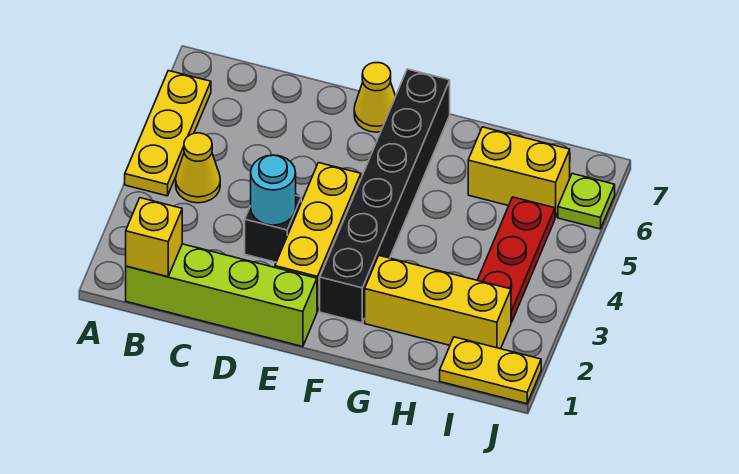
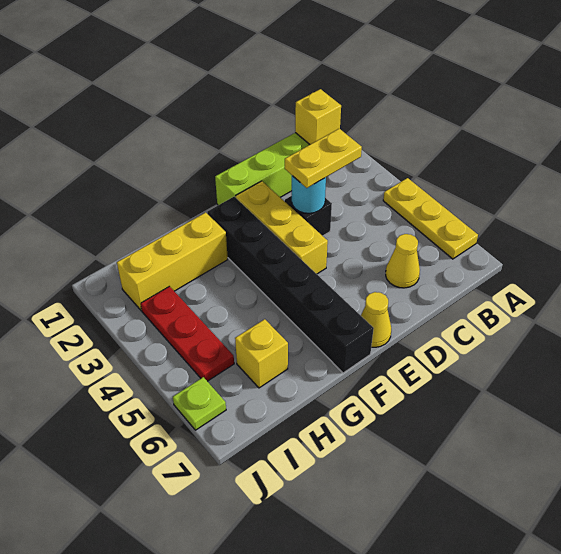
yellow cone B4 level 1 -> yellow cone C6 level 1
yellow brick H6:I6 level 1 -> yellow brick H6 level 1
yellow plate I1:J1 level 1 -> yellow plate C3:D3 level 3

